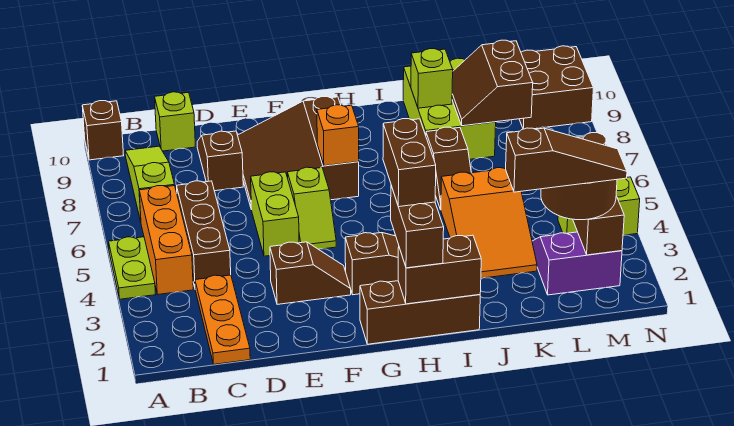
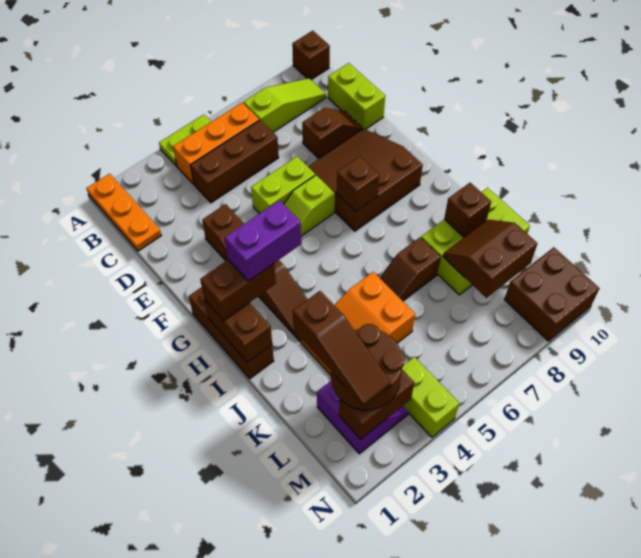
orange plate C1:C3 level 1 -> orange plate A1:C1 level 1
lime brick C10 level 1 -> lime brick C10:D10 level 1
orange brick G7 level 2 -> brown brick G7 level 2
brown brick H2:H3 level 4 -> purple brick H2:H3 level 4
lime brick J9 level 2 -> brown brick J9 level 2

